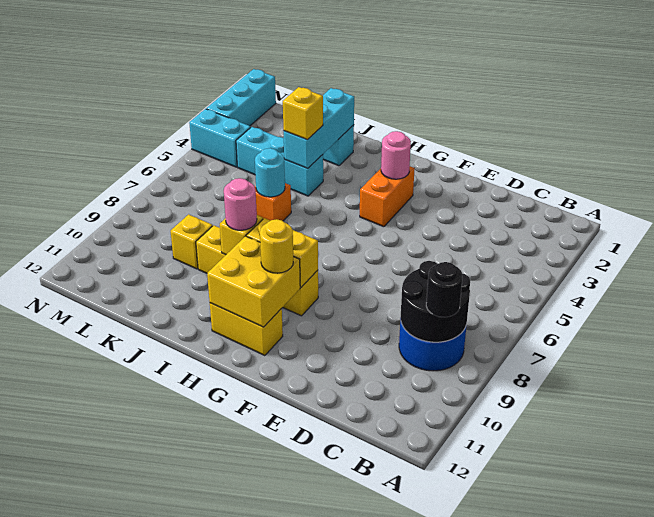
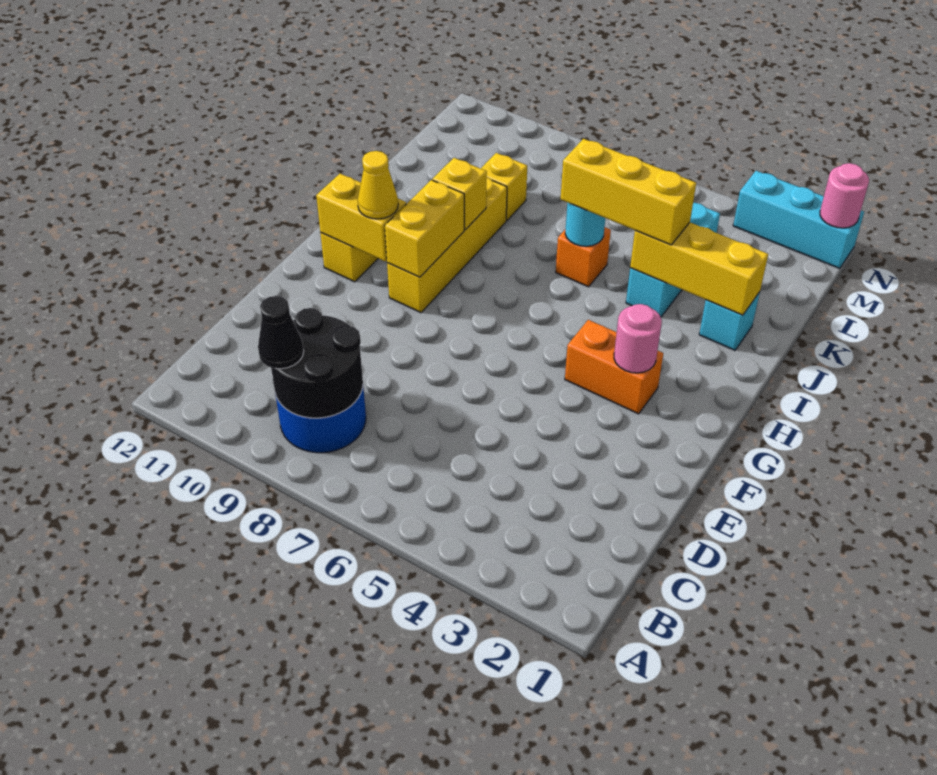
black round brick B9 level 3 -> black cone B9 level 3
yellow brick G10:H11 level 2 -> yellow brick G10:G11 level 2
yellow round brick G10 level 3 -> yellow cone G10 level 3
pink round brick I9 level 3 -> pink round brick N1 level 2
cyan brick J2:J4 level 2 -> yellow brick J2:J4 level 2
yellow brick J4 level 3 -> yellow brick J4:J6 level 3
cyan brick M4:N4 level 1 -> none

